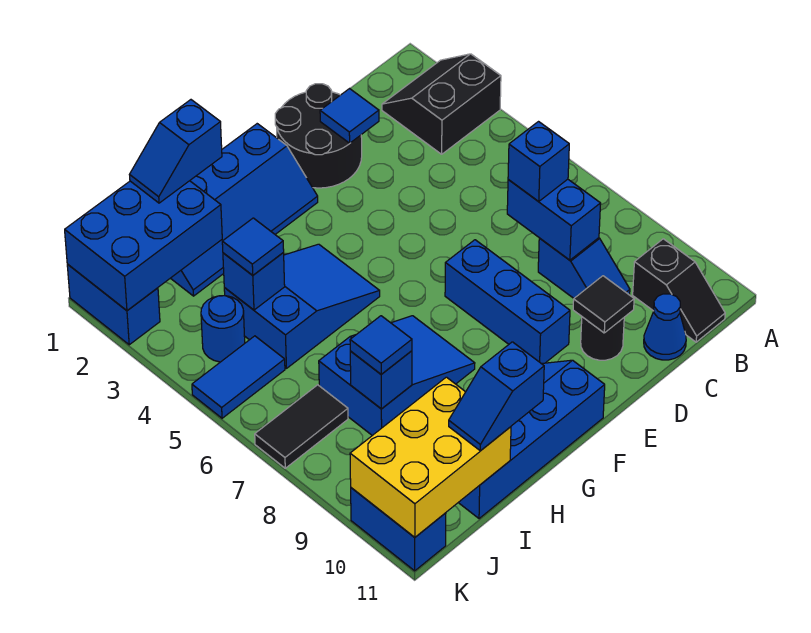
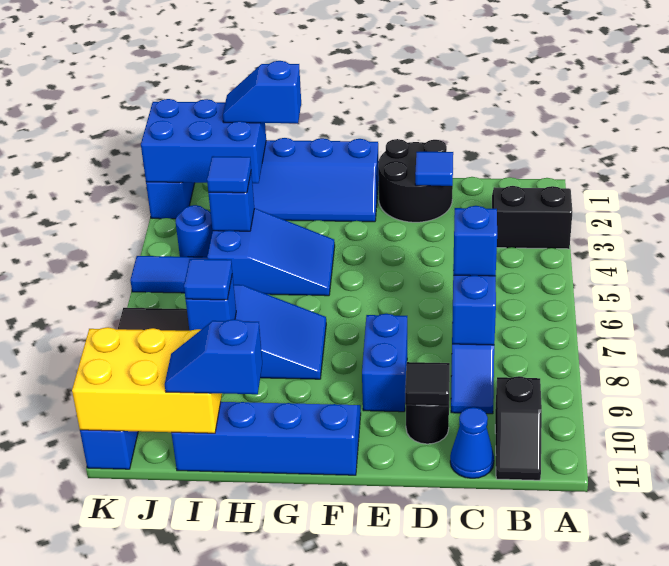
blue brick E7:E9 level 1 -> blue brick E8:E9 level 1

